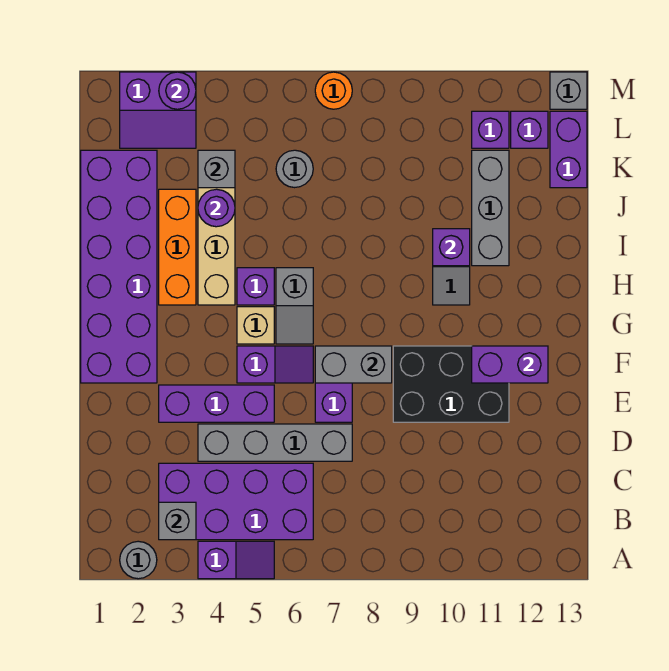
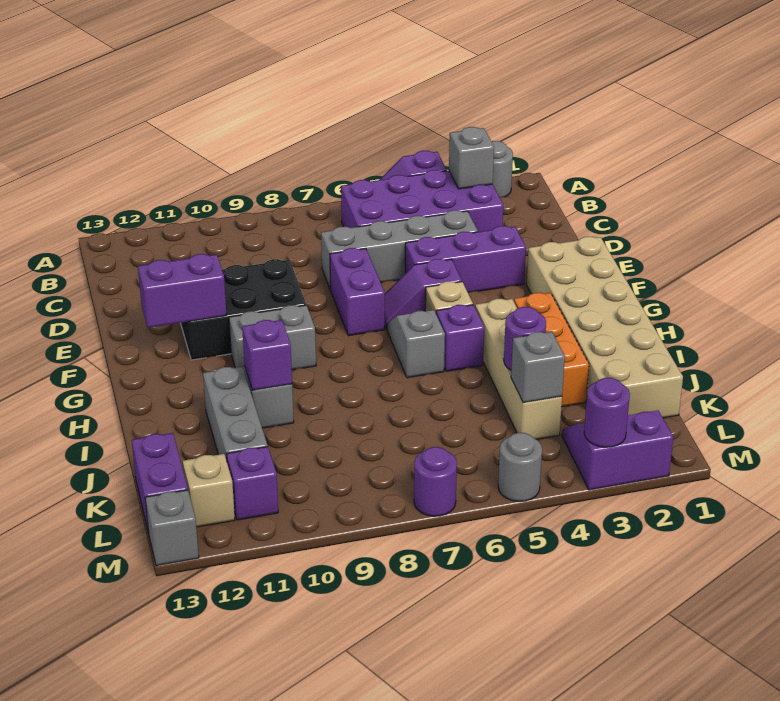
purple brick F1:K2 level 1 -> tan brick F1:K2 level 1
grey brick F7:F8 level 2 -> grey brick G9:G10 level 1
grey round brick K6 level 1 -> grey round brick M5 level 1
purple brick L12 level 1 -> tan brick L12 level 1
orange round brick M7 level 1 -> purple round brick M7 level 1

